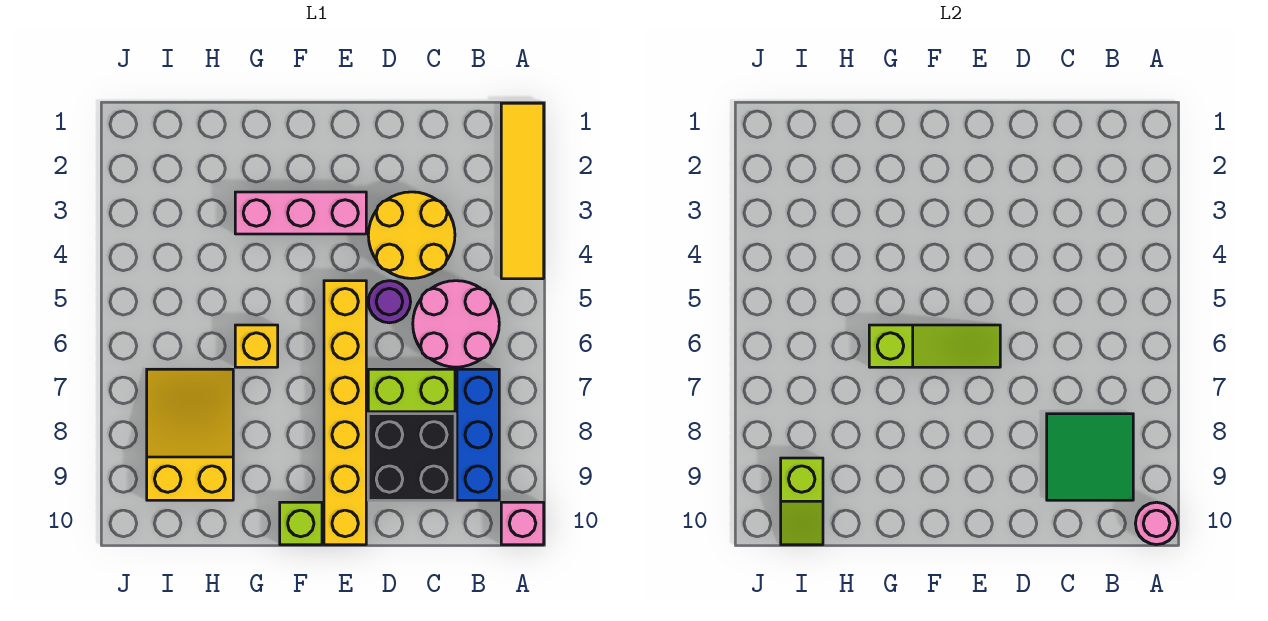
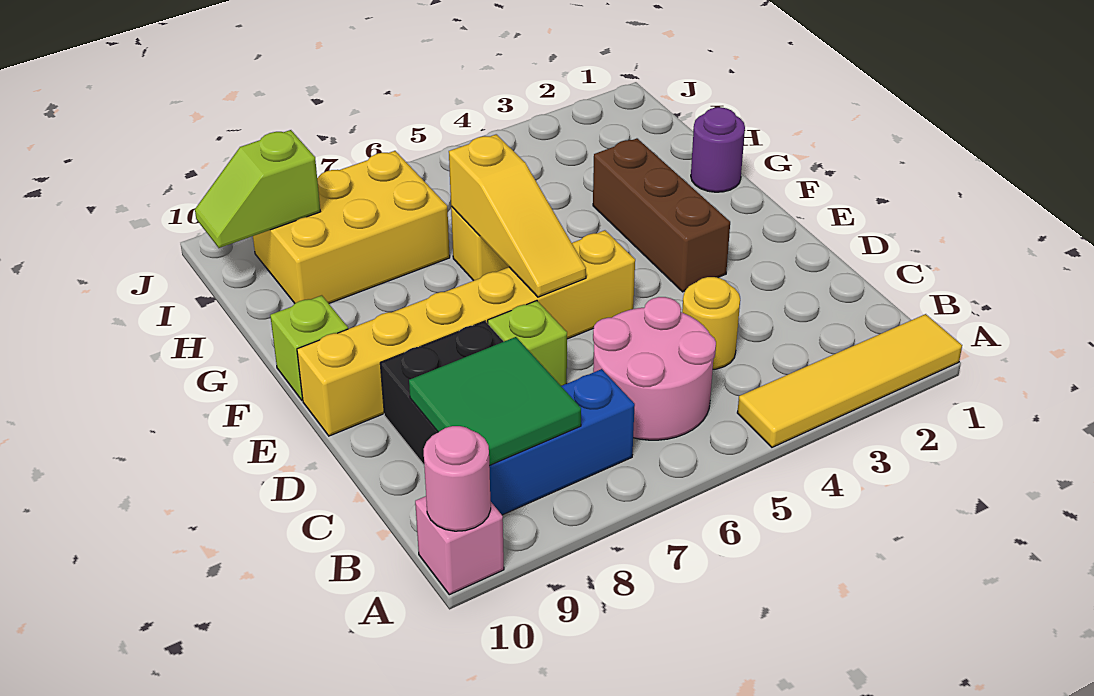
yellow round brick C3:D4 level 1 -> yellow round brick C4 level 1
lime brick C7:D7 level 1 -> lime brick D7 level 1
purple round brick D5 level 1 -> purple round brick G1 level 1
pink brick E3:G3 level 1 -> brown brick E3:G3 level 1
lime slope E6:G6 level 2 top G -> yellow slope E6:G6 level 2 top G
yellow slope H7:I9 level 1 top 9 -> yellow brick H7:I9 level 1

